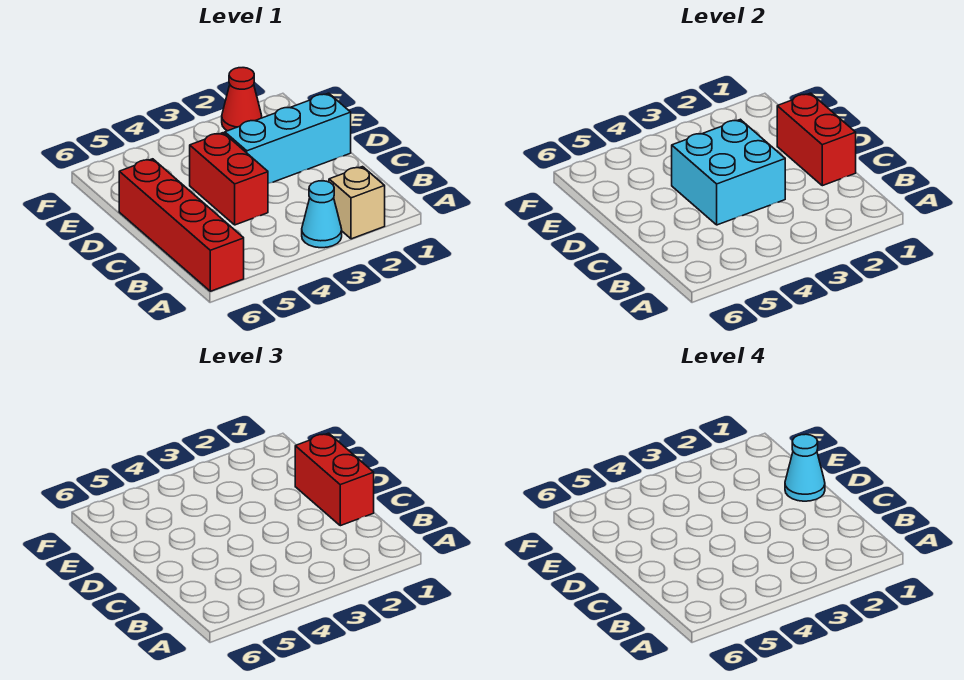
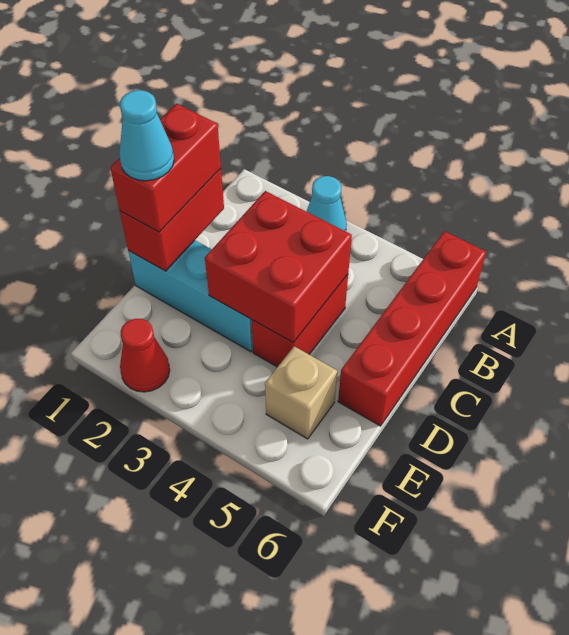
tan brick A2 level 1 -> tan brick E5 level 1
cyan brick C3:D4 level 2 -> red brick C3:D4 level 2

